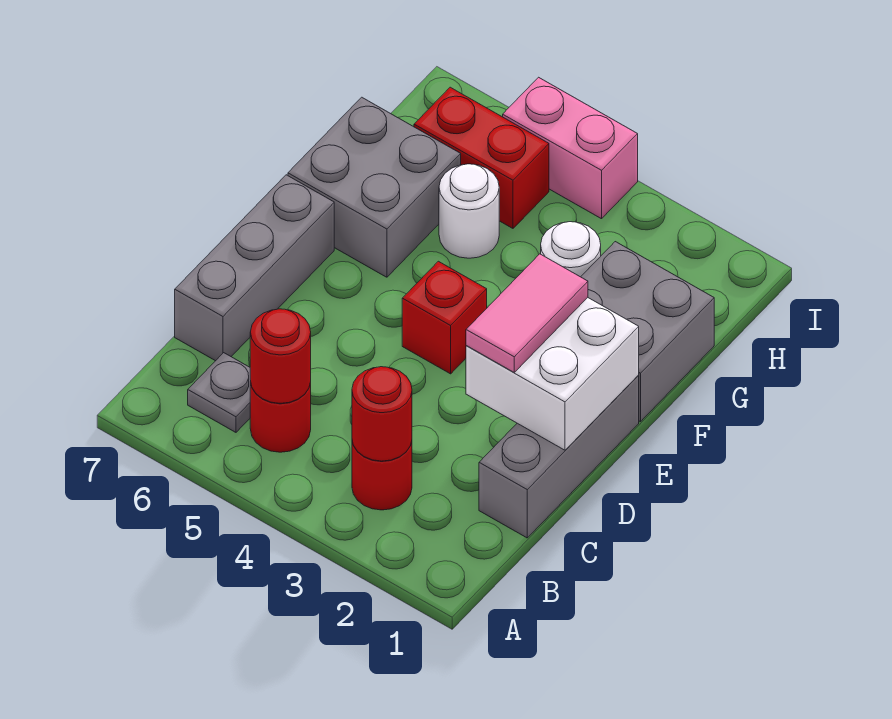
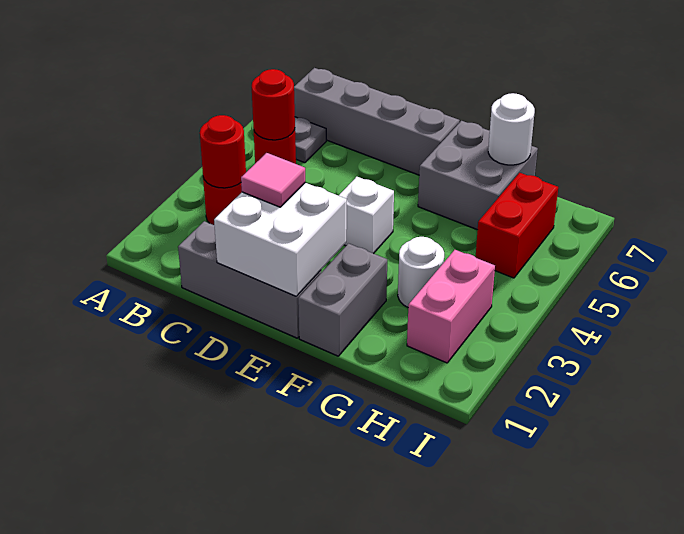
grey brick C7:E7 level 1 -> grey brick B7:E7 level 1
pink tile D2:E2 level 3 -> pink tile D2 level 3
red brick E4 level 1 -> white brick E4 level 1
grey brick F1:G2 level 1 -> grey brick F1:F2 level 1
white round brick G5 level 1 -> white round brick G7 level 2
pink brick I4:I5 level 1 -> pink brick H2:H3 level 1

